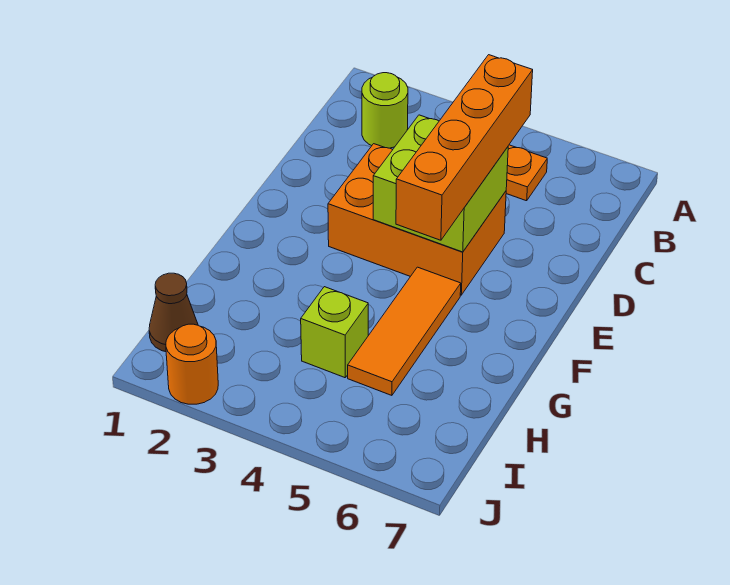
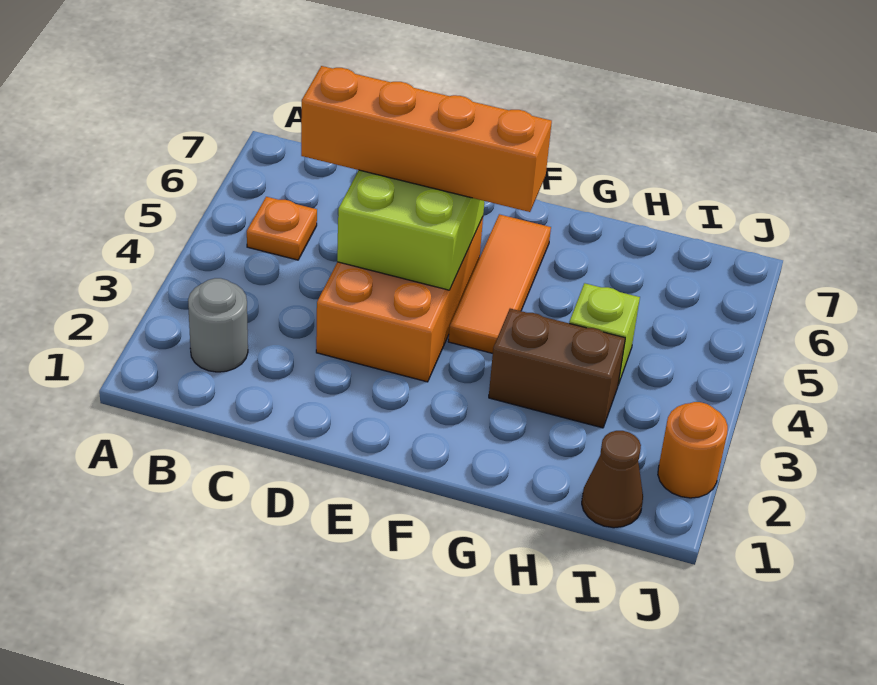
lime round brick B2 level 1 -> grey round brick B2 level 1
orange tile F5:H5 level 1 -> orange tile F4:F6 level 1
none -> brown brick G3:H3 level 1

